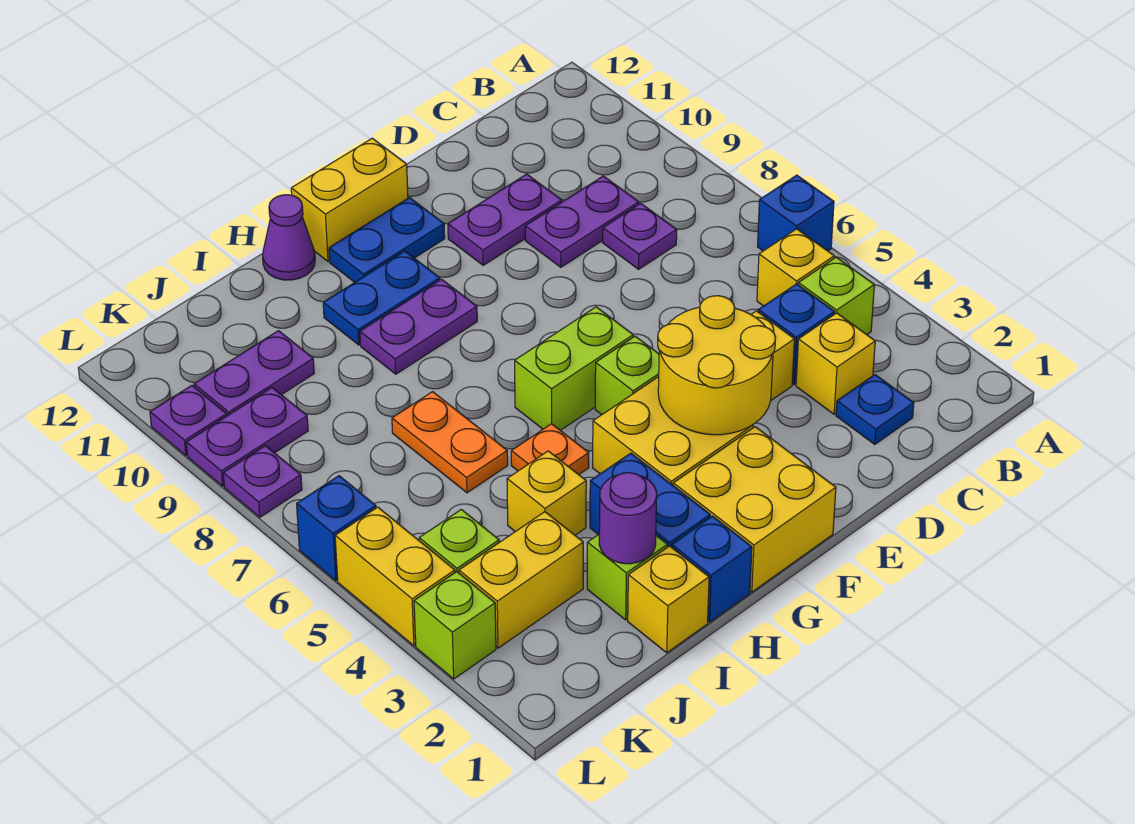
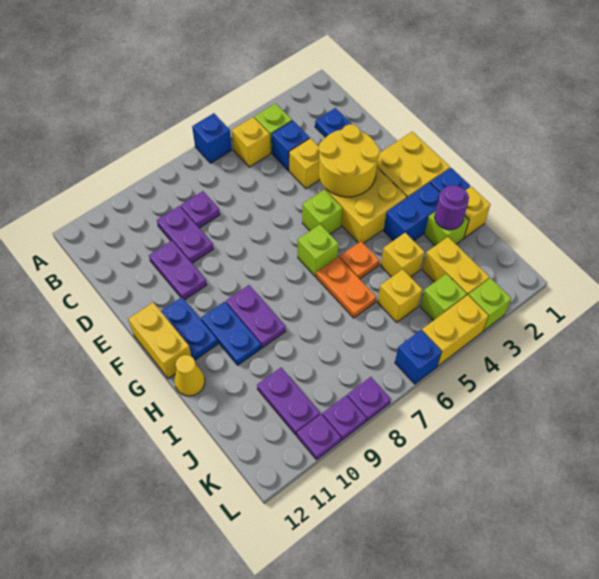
yellow brick C3 level 1 -> yellow brick J5 level 1
lime brick F6:G6 level 1 -> lime brick G6 level 1
purple cone H12 level 1 -> yellow cone H12 level 1
orange plate I6:I7 level 1 -> orange plate H6:I6 level 1
purple plate K9:L9 level 1 -> purple plate L9 level 1

